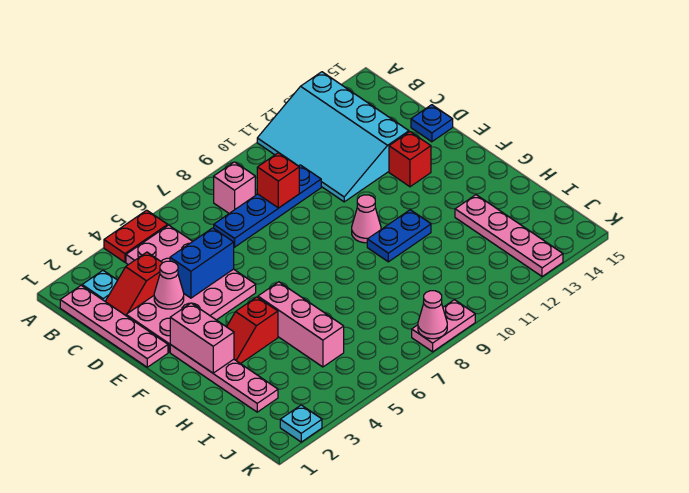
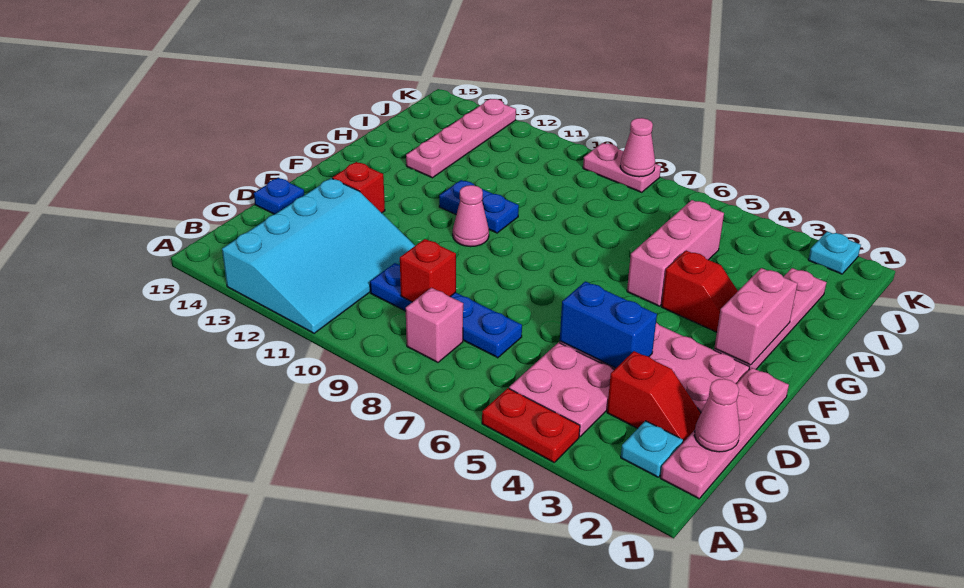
pink cone D3 level 2 -> pink cone C1 level 2

